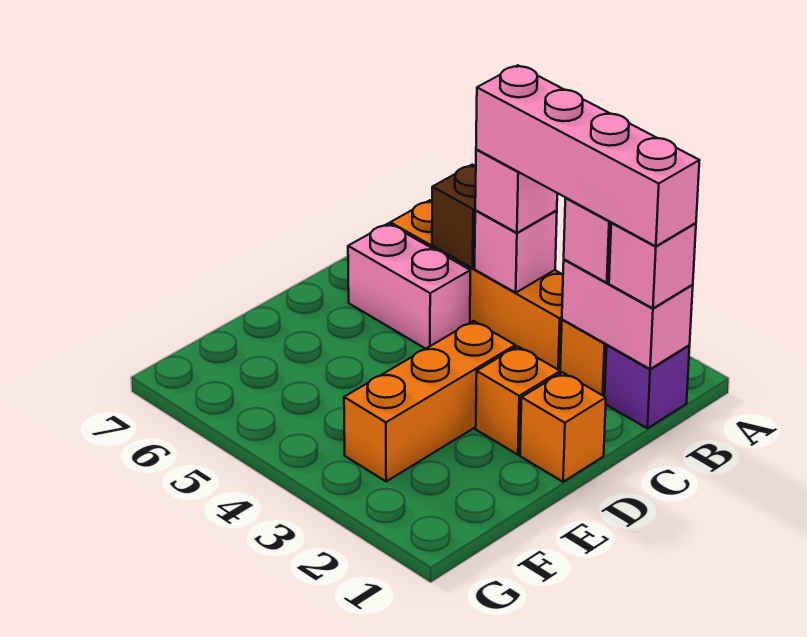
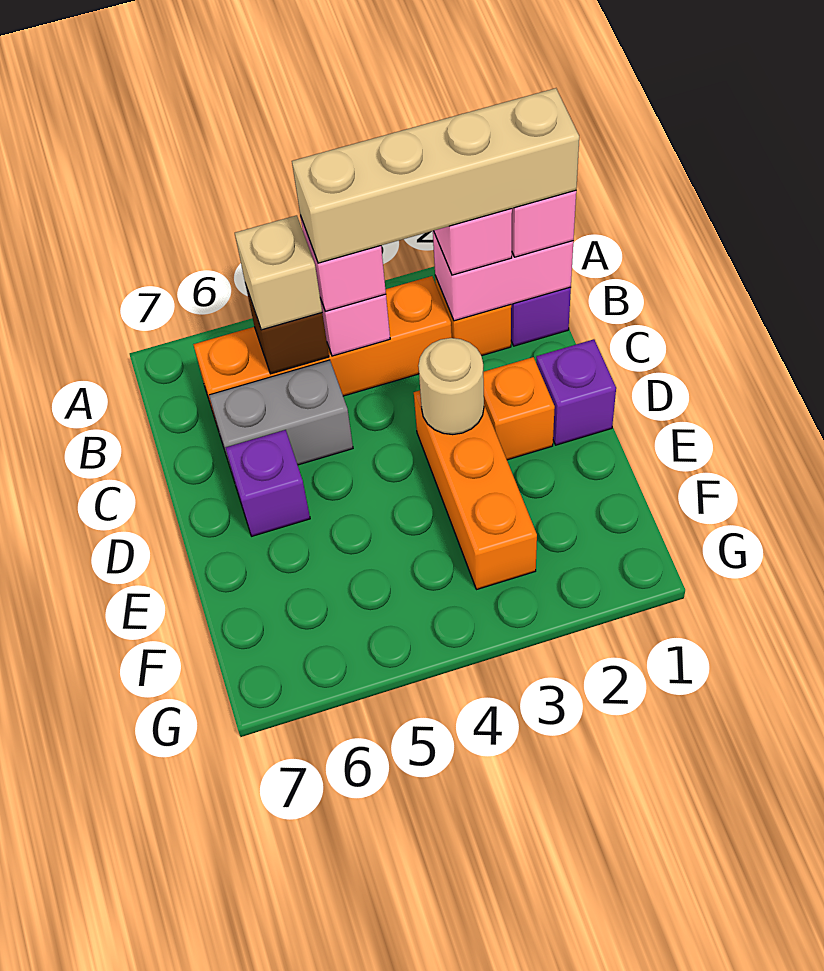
pink brick B1:B4 level 4 -> tan brick B1:B4 level 4
none -> tan brick B5 level 3
pink brick C5:C6 level 1 -> grey brick C5:C6 level 1
orange brick D1 level 1 -> purple brick D1 level 1
none -> tan round brick D3 level 2
none -> purple brick D6 level 1

